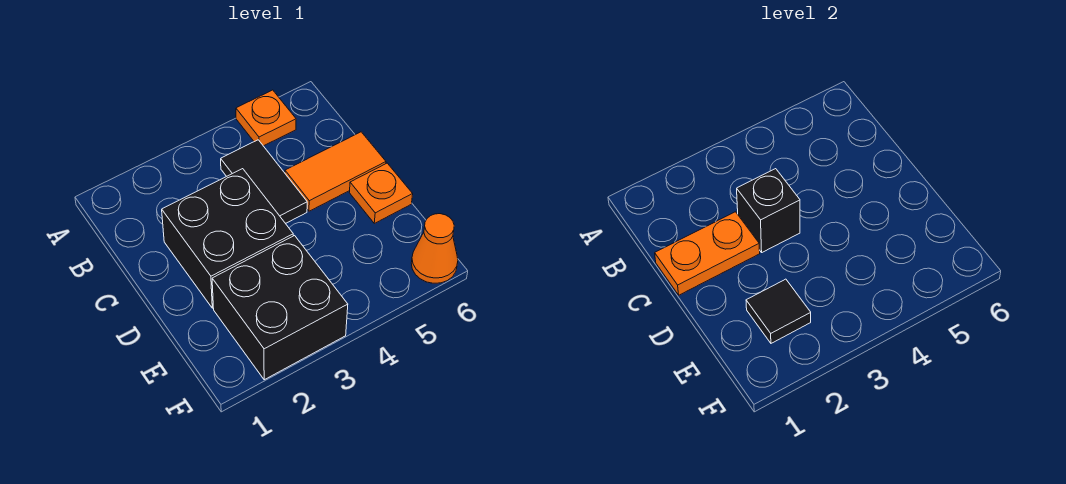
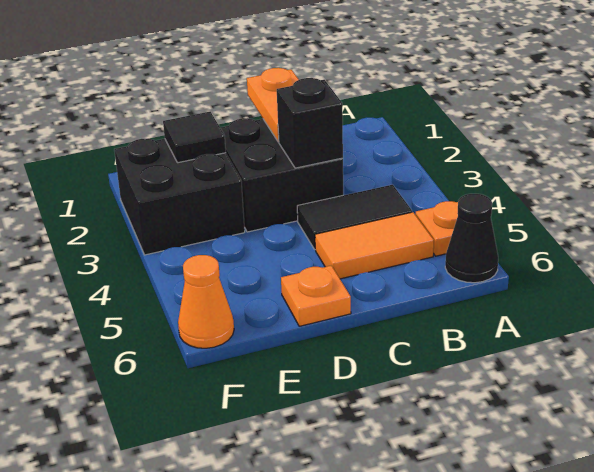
none -> black cone A6 level 1
orange tile C5:C6 level 1 -> orange tile B5:C5 level 1

